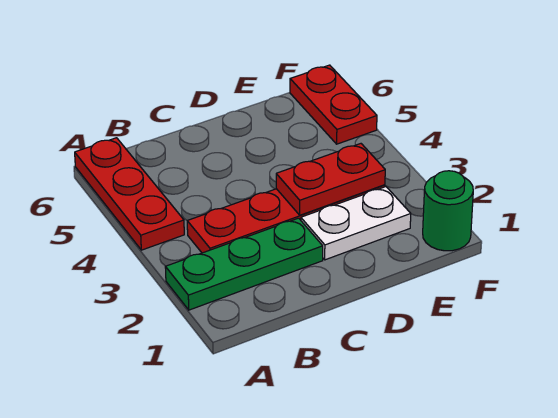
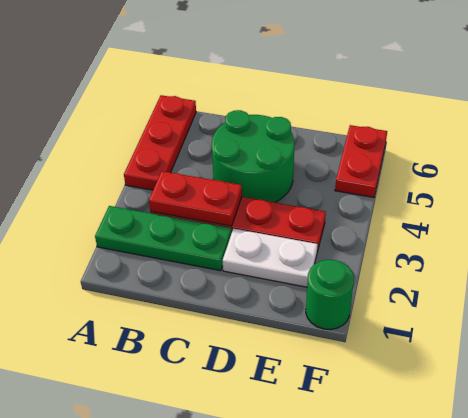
none -> green round brick C4:D5 level 1
red plate D3:E3 level 2 -> red plate B3:C3 level 2

